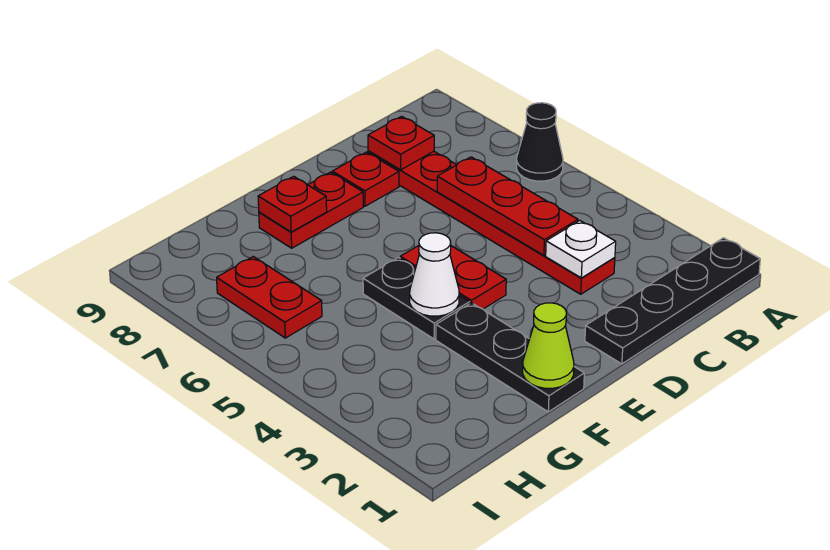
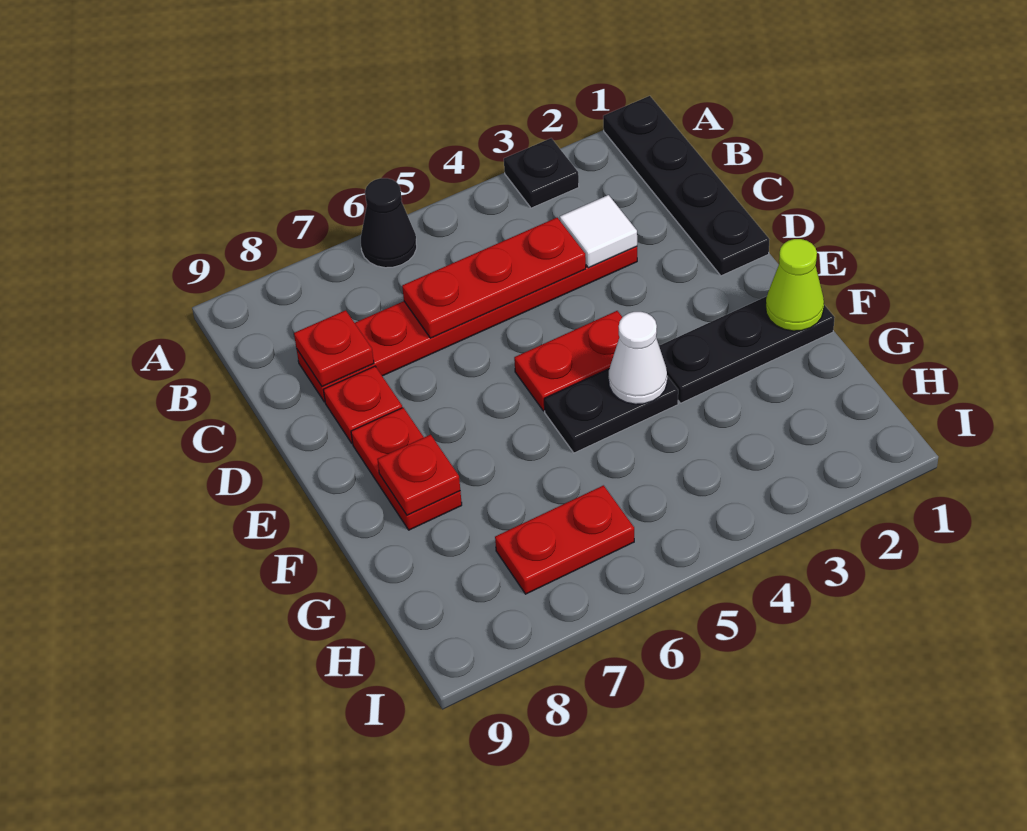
none -> black plate A3 level 1
white plate C3 level 2 -> white tile C3 level 2

